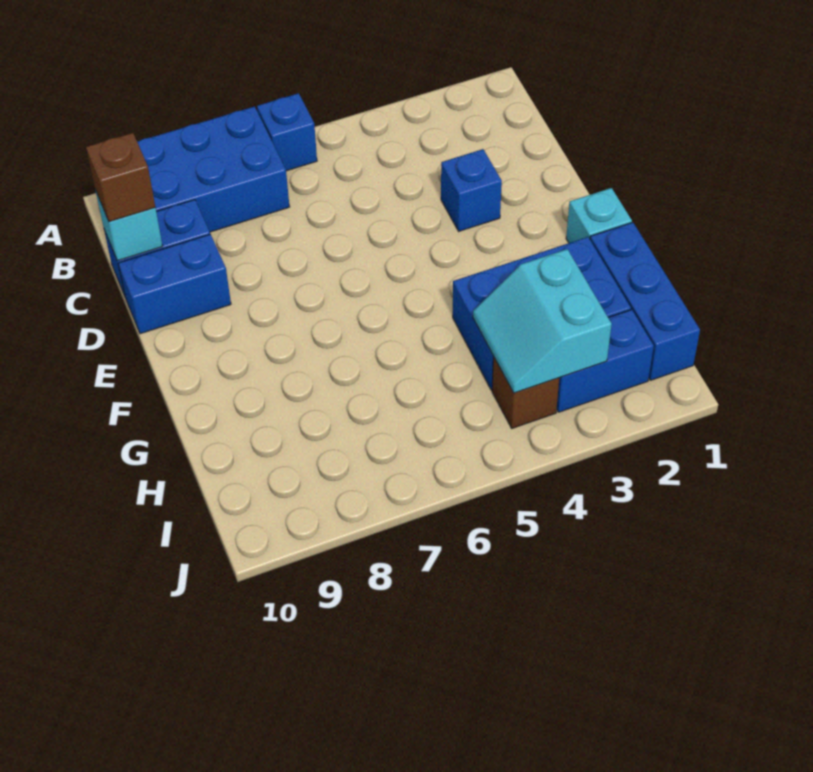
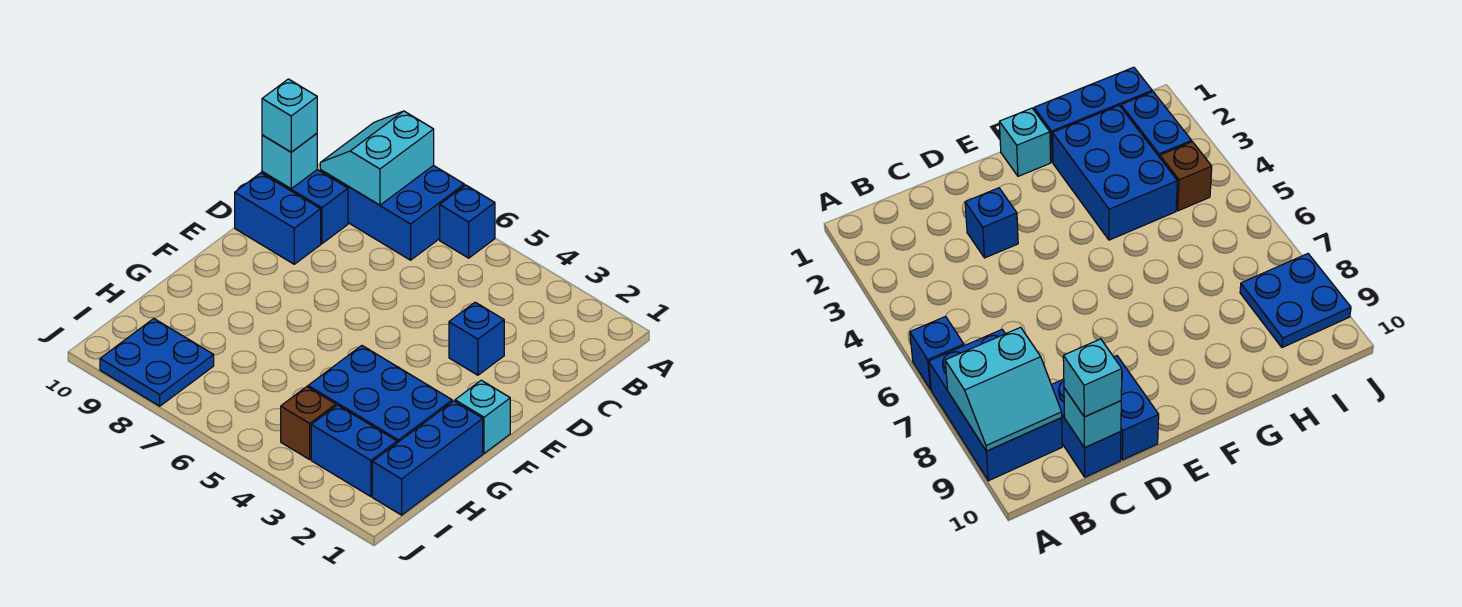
brown brick C10 level 3 -> cyan brick C10 level 3
cyan slope H3:I4 level 2 top 3 -> cyan slope A8:B9 level 2 top 8
none -> blue plate I8:J9 level 1

